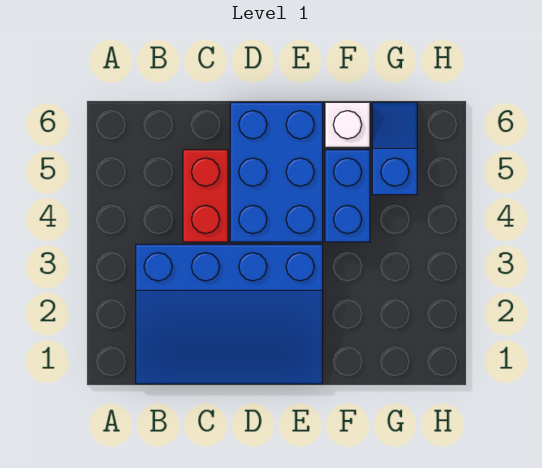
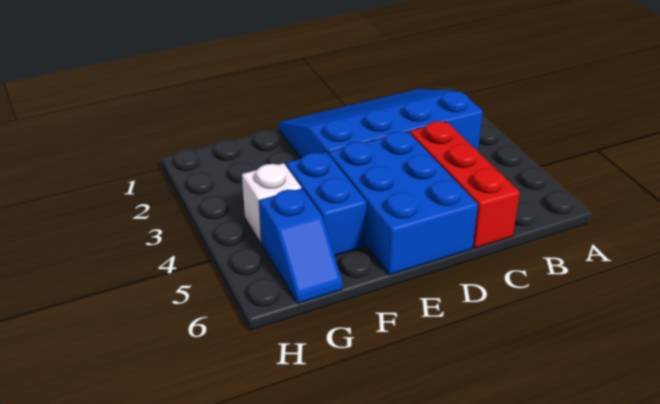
red brick C4:C5 level 1 -> red brick C4:C6 level 1
white brick F6 level 1 -> white brick G4 level 1

